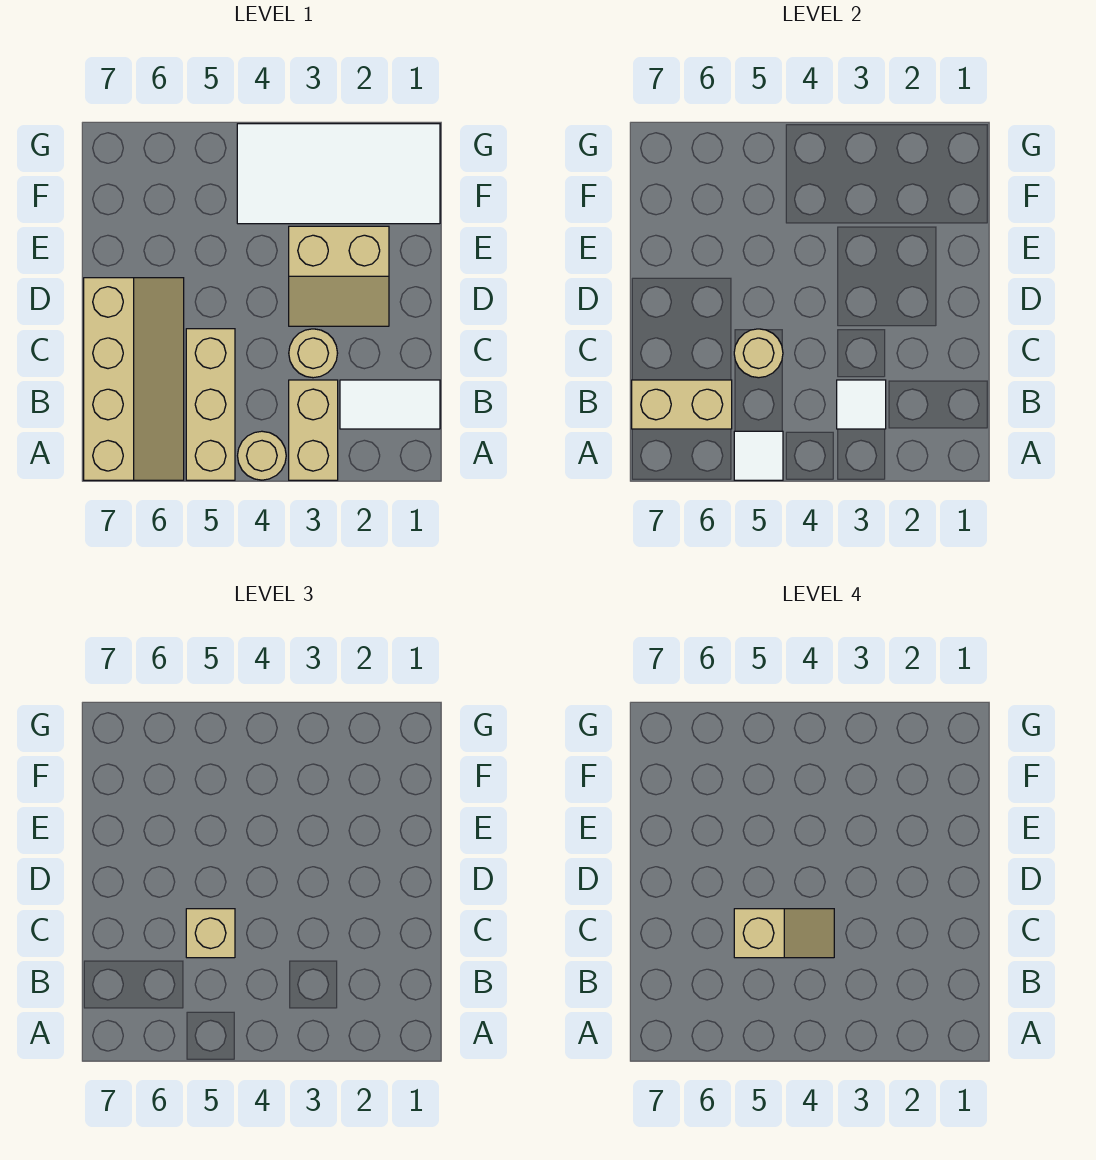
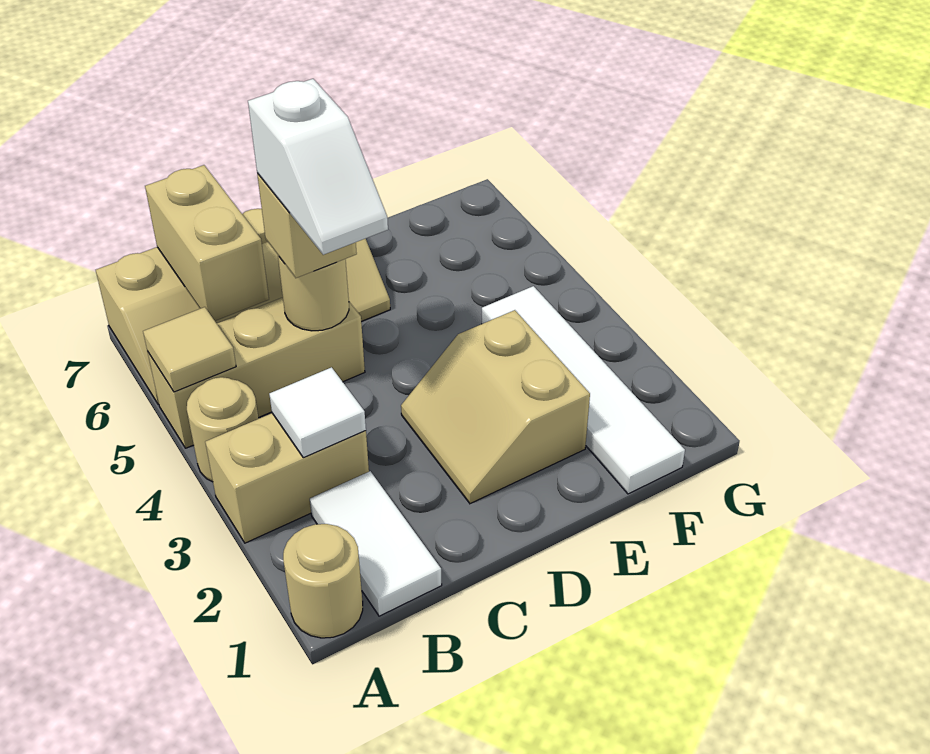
white tile A5 level 2 -> tan tile A5 level 2
tan round brick C3 level 1 -> tan round brick A1 level 1
tan slope C4:C5 level 4 top 5 -> white slope C4:C5 level 4 top 5
white tile F1:G4 level 1 -> white tile F1:F4 level 1

